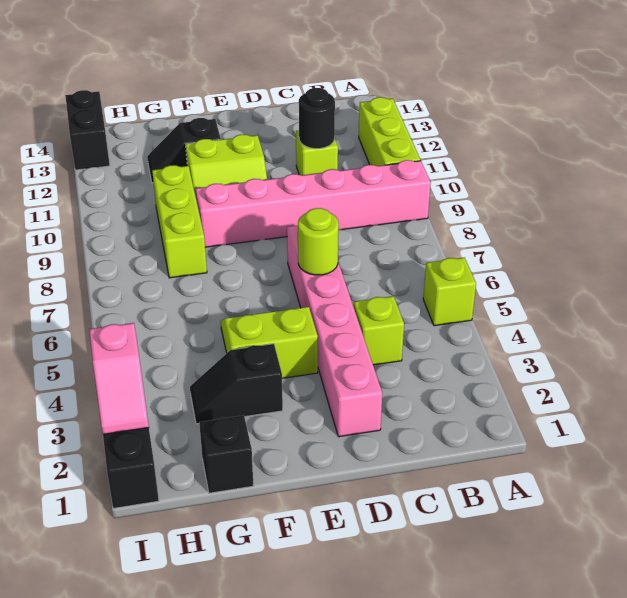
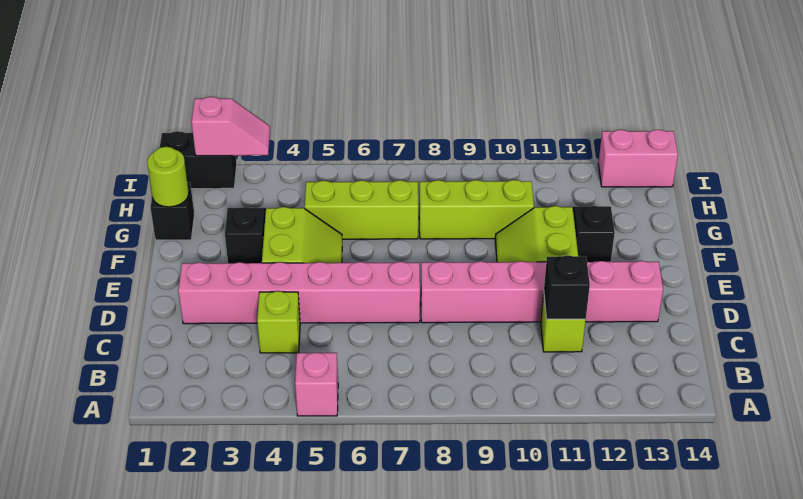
lime brick A5 level 1 -> pink brick A5 level 1
pink brick A9:F9 level 1 -> pink brick D8:D13 level 1
lime brick A10:A12 level 1 -> lime brick G5:G7 level 1
black round brick C11 level 2 -> black brick C11 level 2
lime round brick D6 level 2 -> lime round brick G1 level 2
pink slope I2:I3 level 2 top 3 -> pink slope I2:I3 level 2 top 2
black brick I13:I14 level 1 -> pink brick I13:I14 level 1

